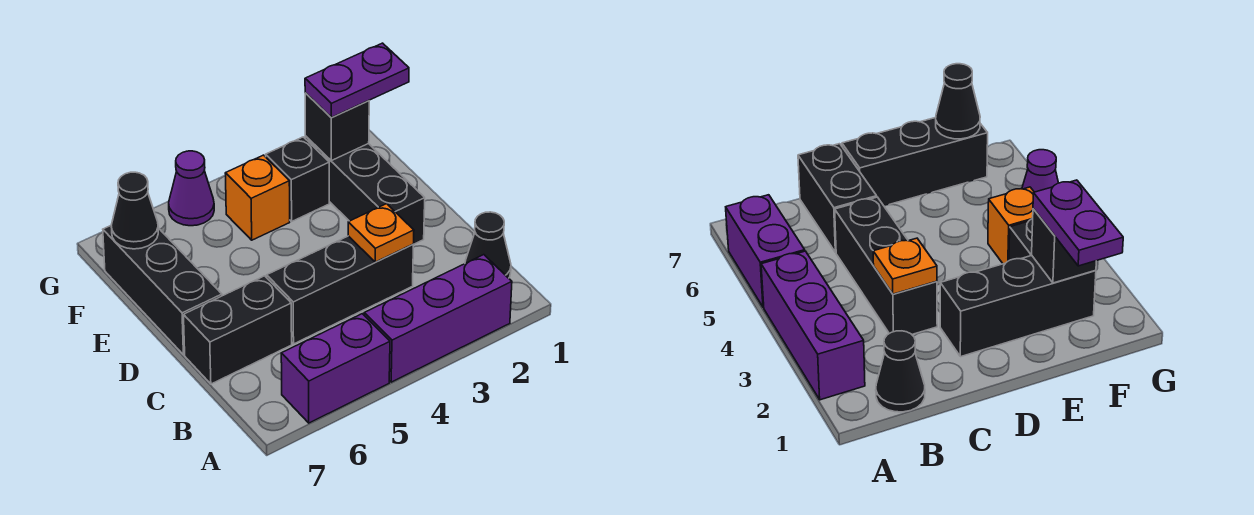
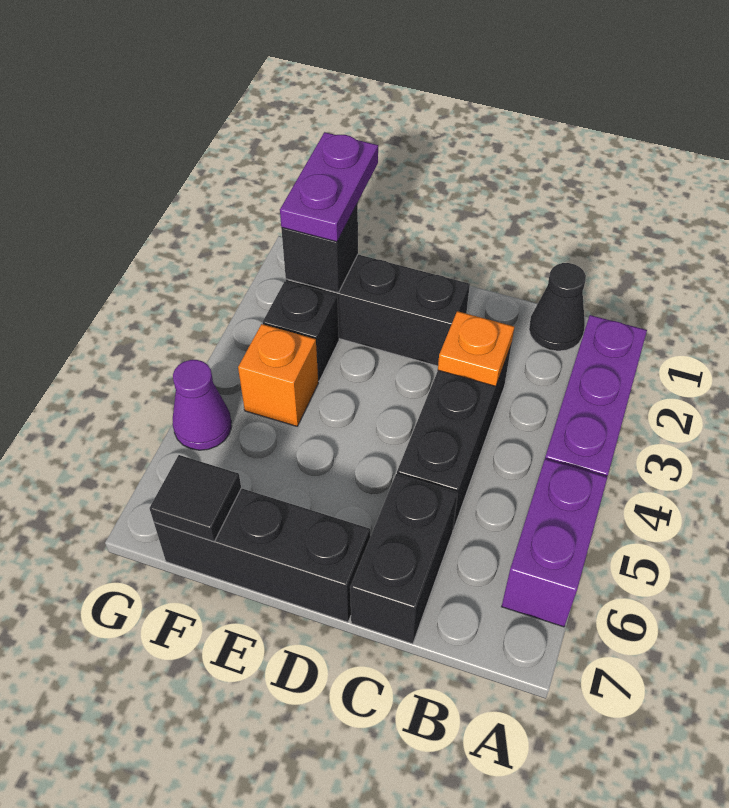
black cone F7 level 2 -> black tile F7 level 2

